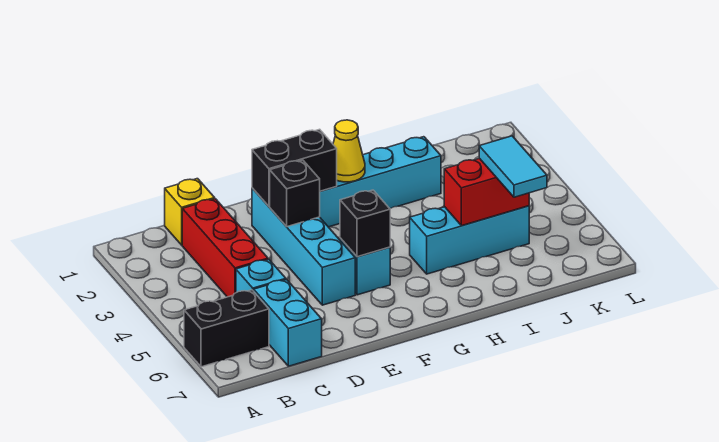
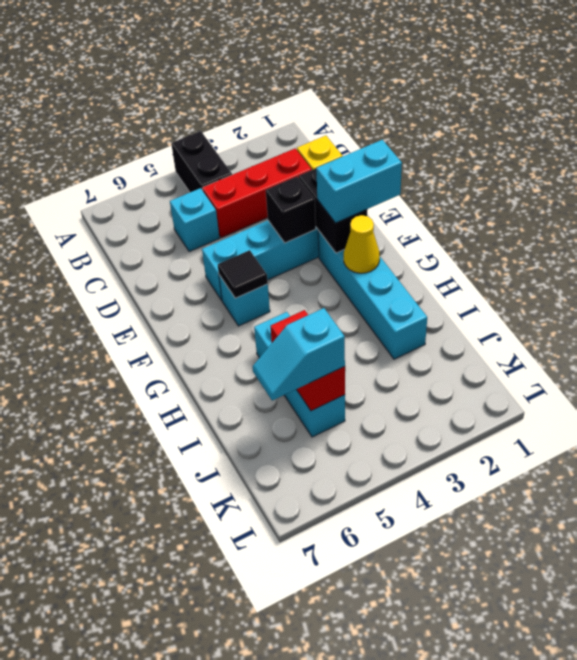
black brick A6:B6 level 1 -> black brick A4:B4 level 1
cyan brick C6:C7 level 1 -> cyan brick F1:F2 level 3
black brick F5 level 2 -> black tile F5 level 2
cyan tile J5:J6 level 3 -> cyan slope J5:J6 level 3 top 5

